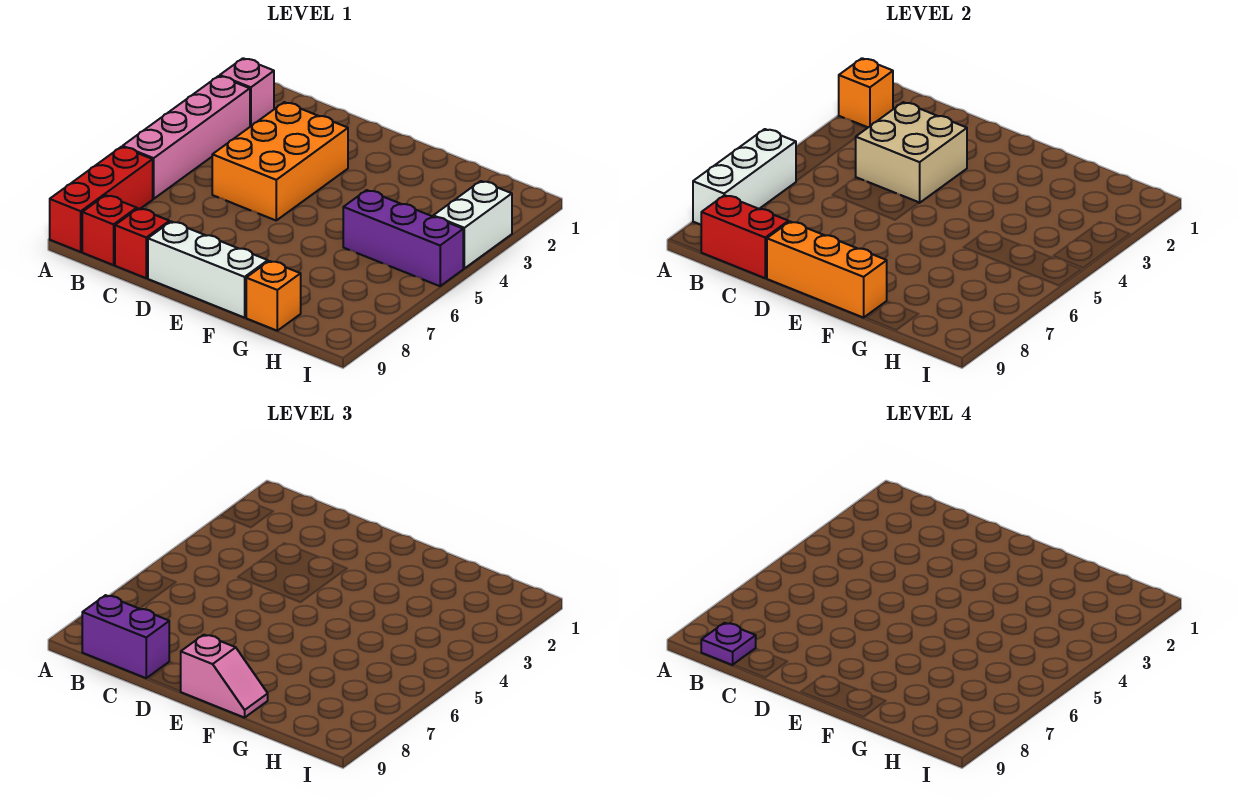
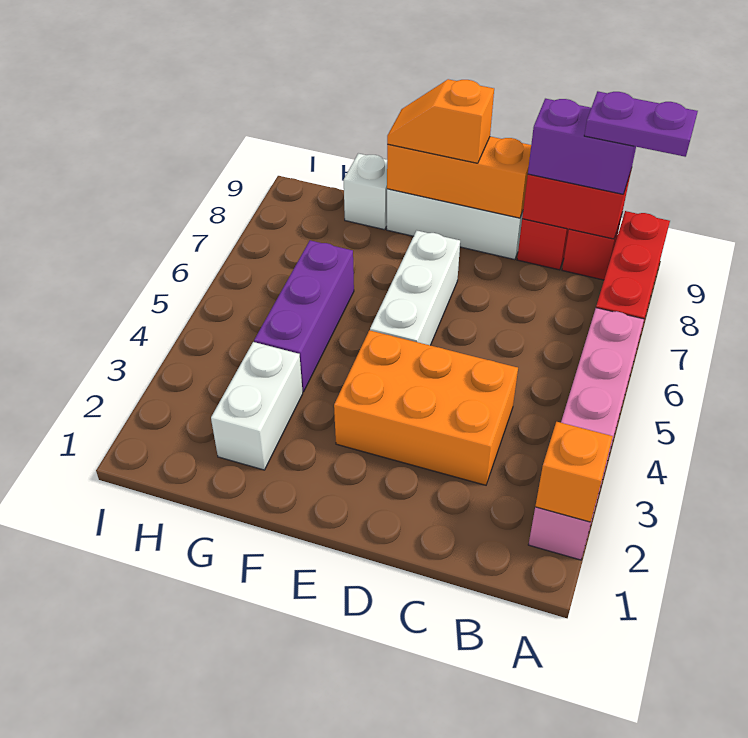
white brick A6:A8 level 2 -> white brick E5:E7 level 1
purple plate B9 level 4 -> purple plate A9:B9 level 4
orange brick C3:D5 level 1 -> orange brick C3:E4 level 1
tan brick C3:D4 level 2 -> none
pink slope E9:F9 level 3 top E -> orange slope E9:F9 level 3 top E
purple brick G5:I5 level 1 -> purple brick G4:G6 level 1
orange brick G9 level 1 -> white brick G9 level 1
white brick I3:I4 level 1 -> white brick G2:G3 level 1

